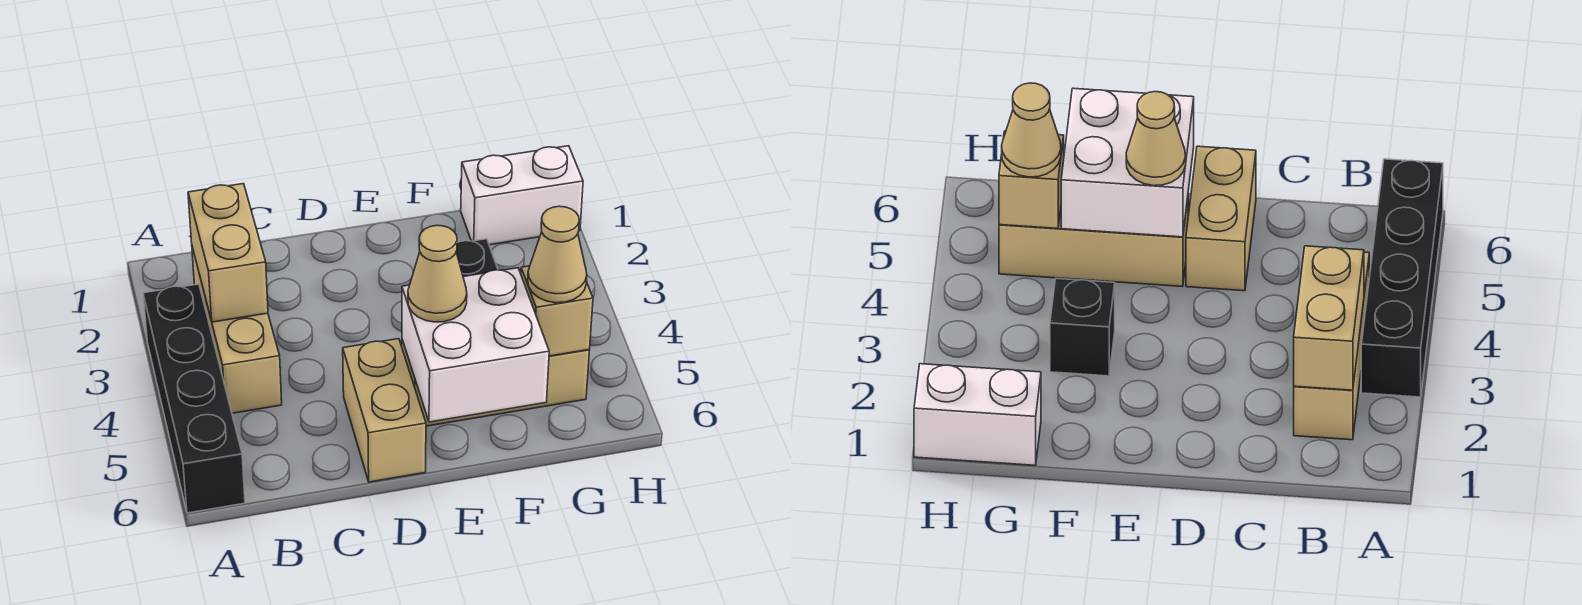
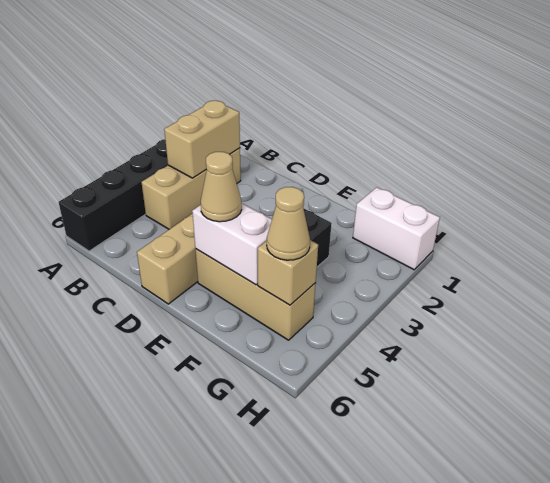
white brick E5:F6 level 2 -> white brick E5:F5 level 2

